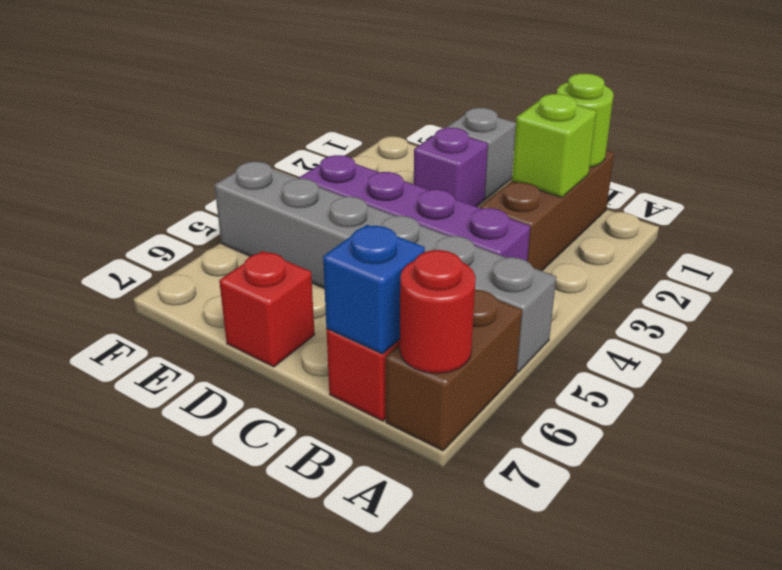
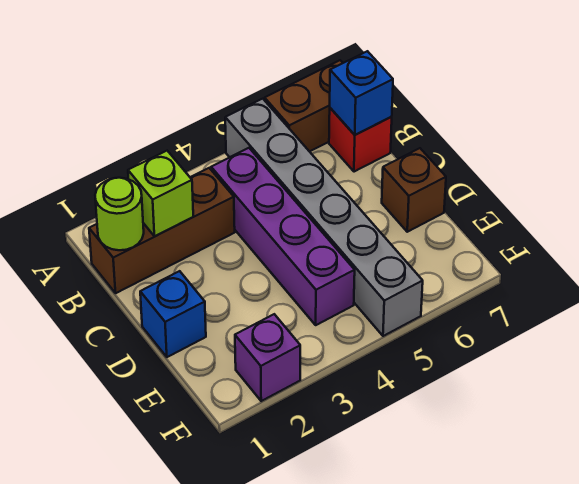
red round brick A7 level 2 -> none
grey brick D1 level 1 -> blue brick D1 level 1
purple brick D2 level 1 -> purple brick F2 level 1
red brick D7 level 1 -> brown brick D7 level 1

